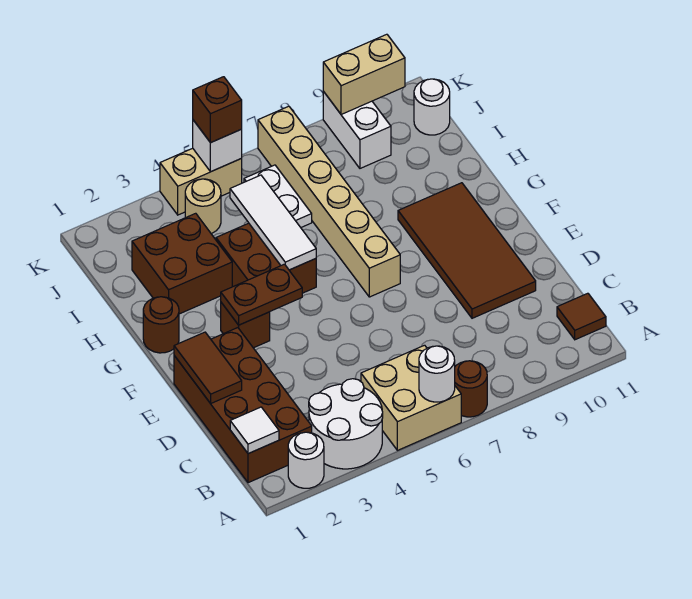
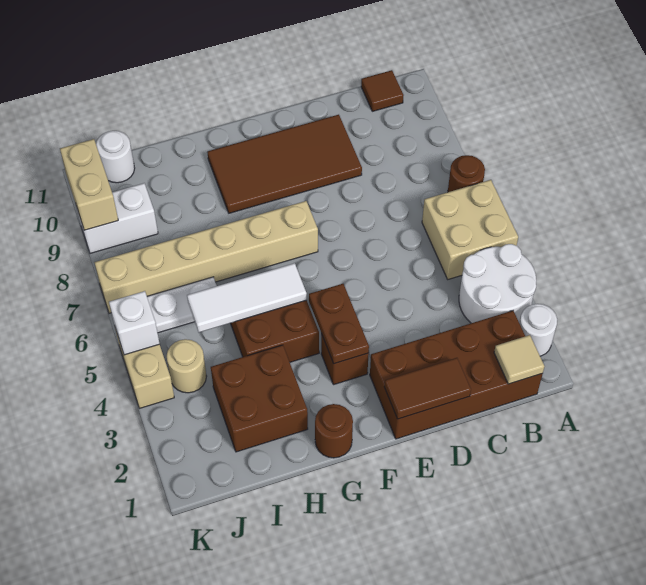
white round brick A6 level 2 -> none
white tile B1 level 2 -> tan tile B1 level 2
brown brick K5 level 3 -> none

